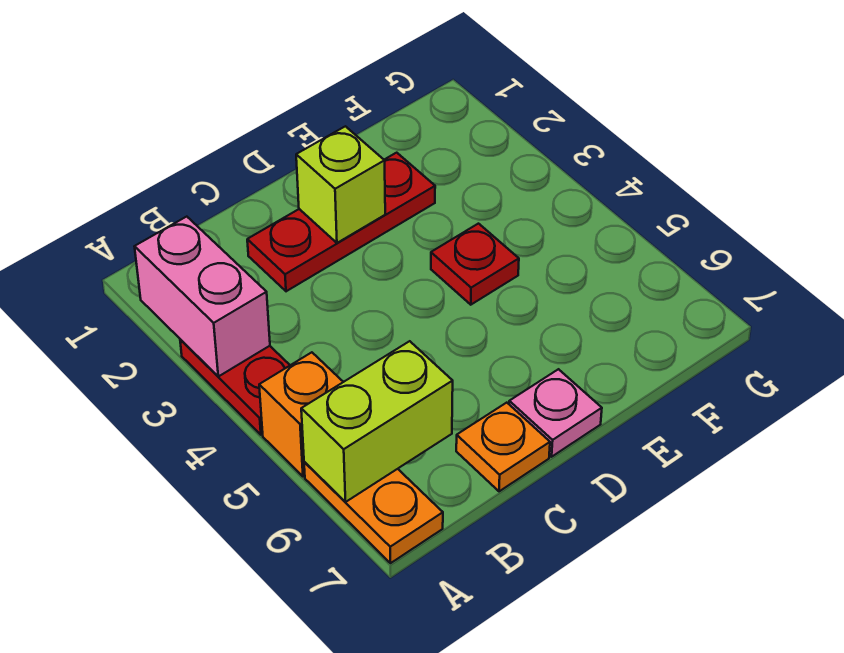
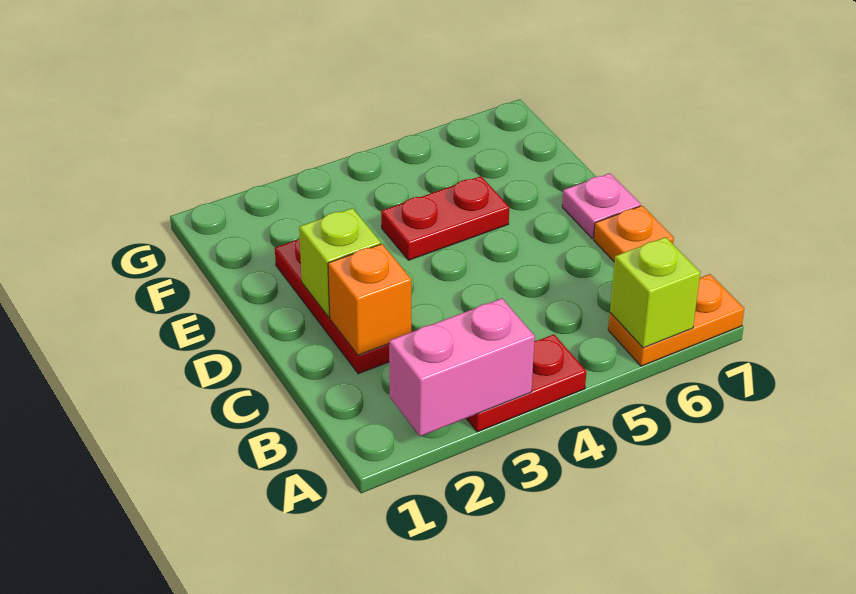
orange brick A5 level 1 -> orange brick C2 level 2
lime brick A6:B6 level 2 -> lime brick A6 level 2
red plate E4 level 1 -> red plate E4:E5 level 1

